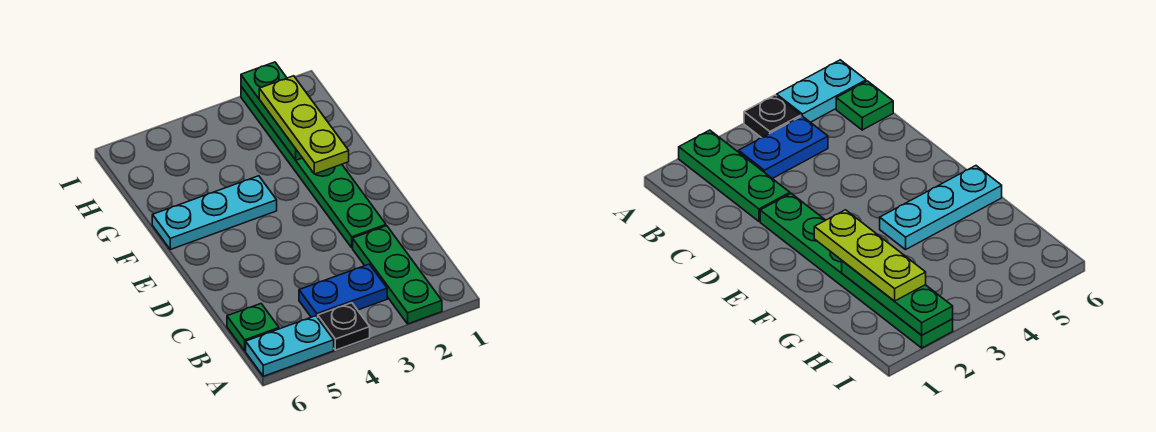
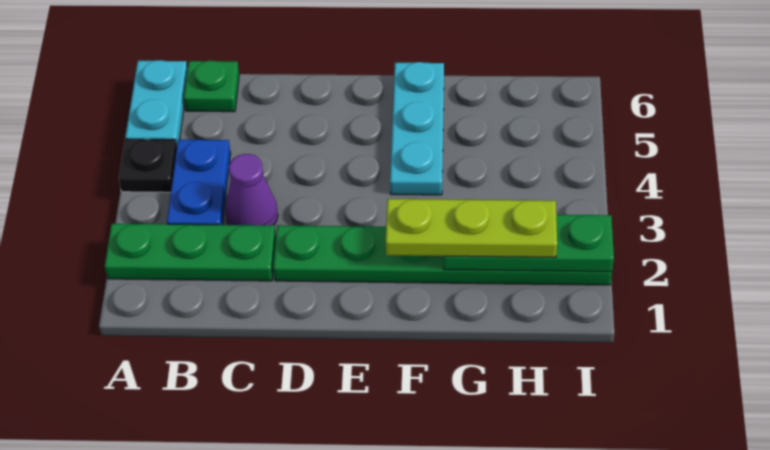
none -> purple cone C3 level 1

